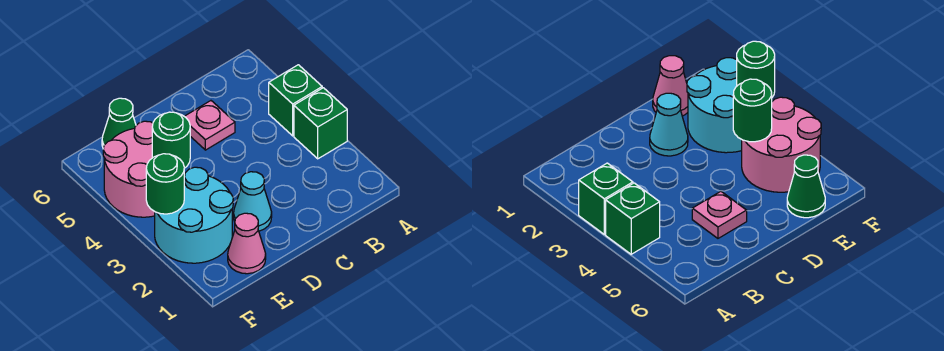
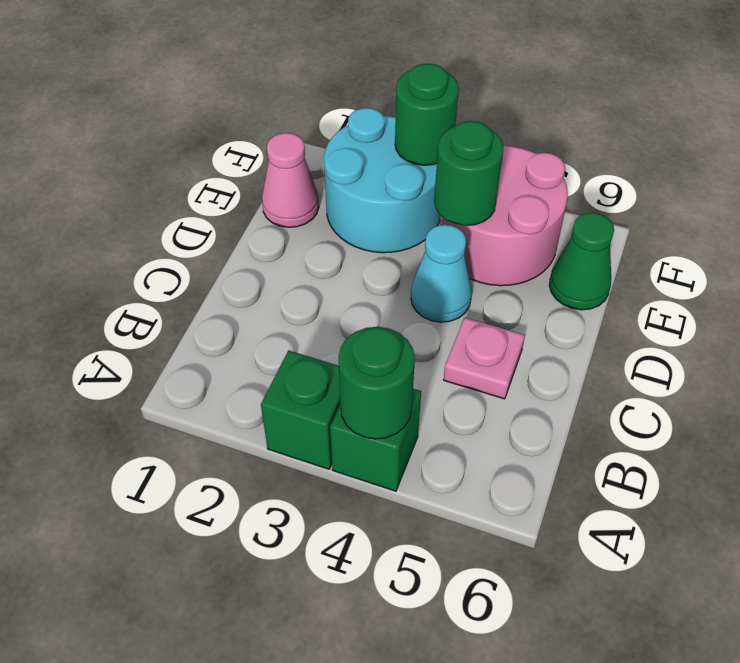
none -> green round brick A4 level 2
cyan cone D2 level 1 -> cyan cone D4 level 1

